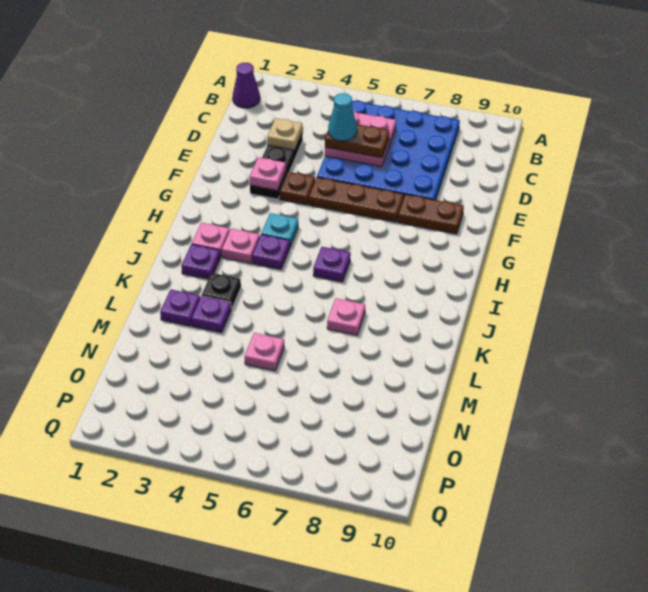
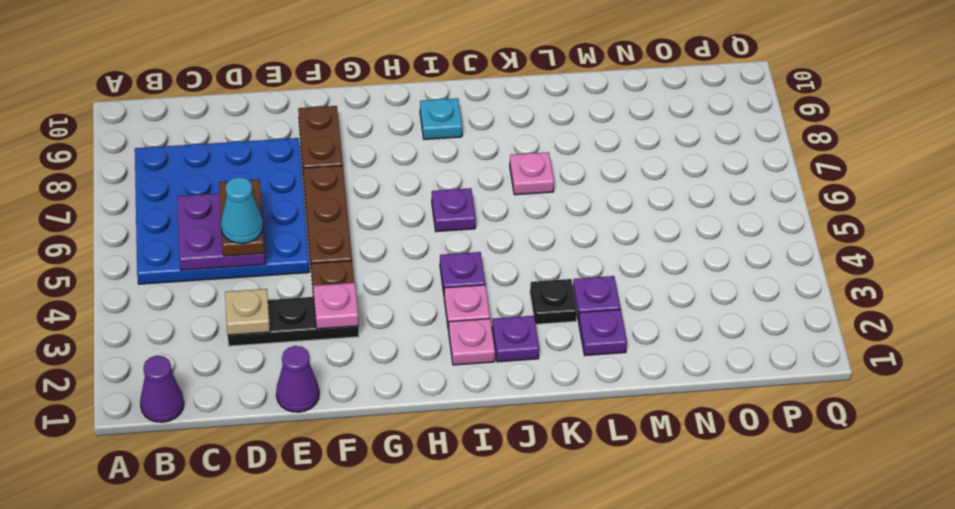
pink plate C5:D6 level 2 -> purple plate C5:D6 level 2
none -> purple cone E1 level 1
cyan plate H4 level 1 -> cyan plate I9 level 1
pink plate M5 level 1 -> none

